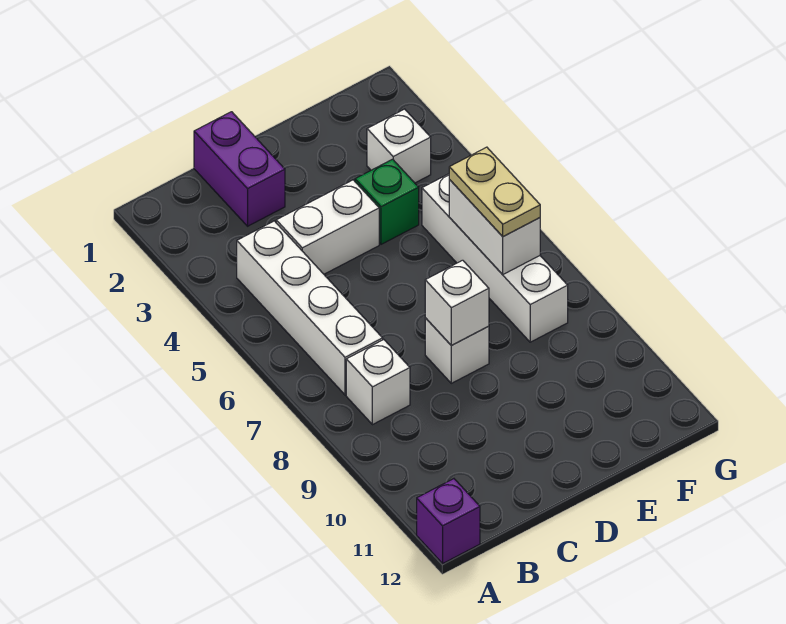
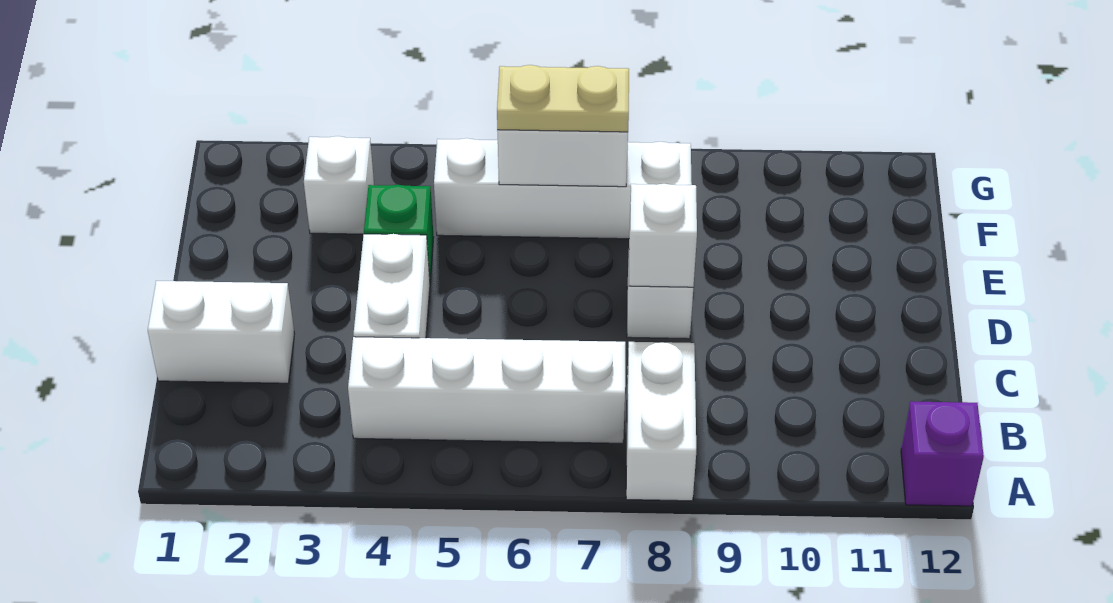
white brick B8 level 1 -> white brick A8:B8 level 1
purple brick C1:C2 level 1 -> white brick C1:C2 level 1

